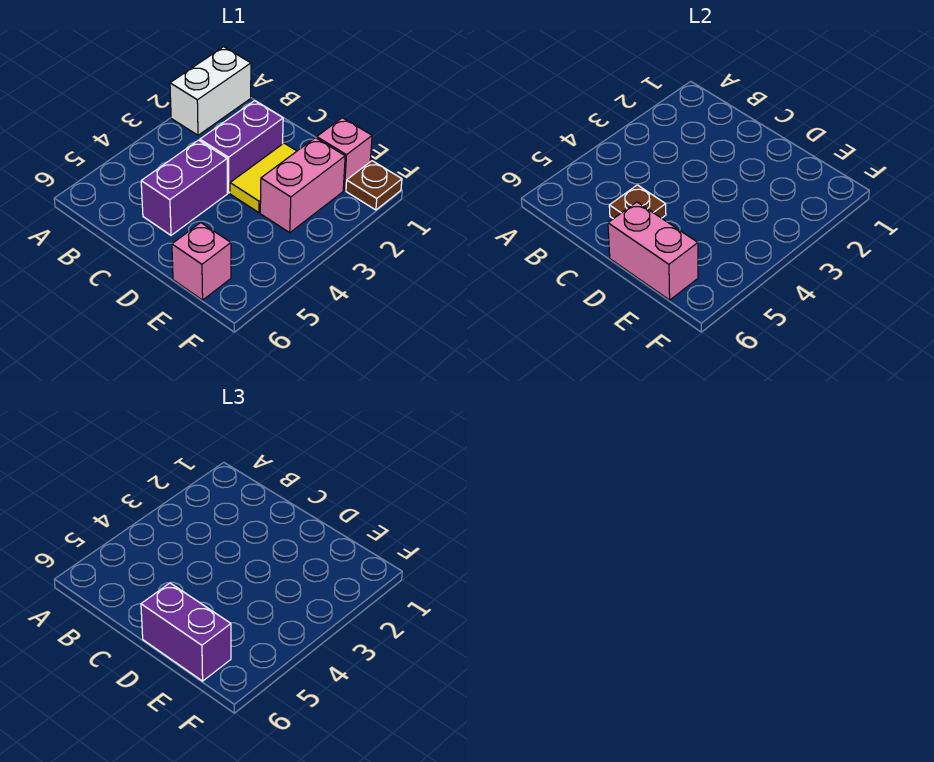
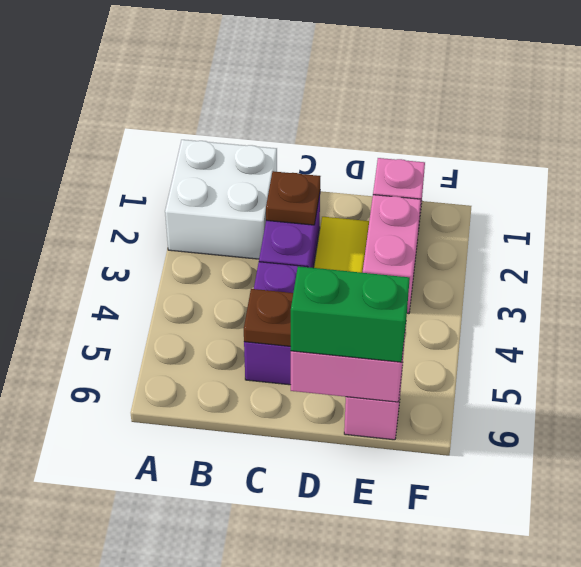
white brick A1:A2 level 1 -> white brick A1:B2 level 1
purple brick D6:E6 level 3 -> green brick D6:E6 level 3
brown plate F1 level 1 -> brown plate C2 level 2

